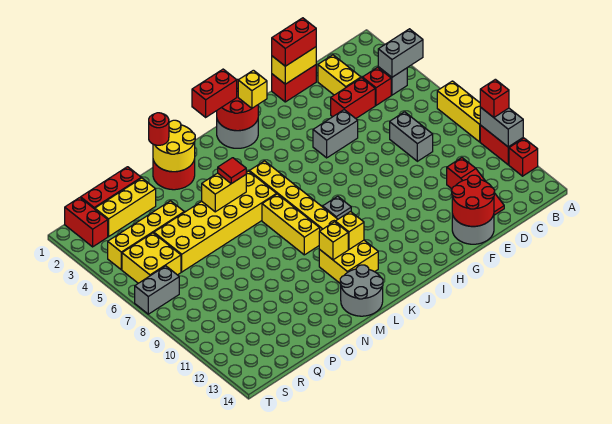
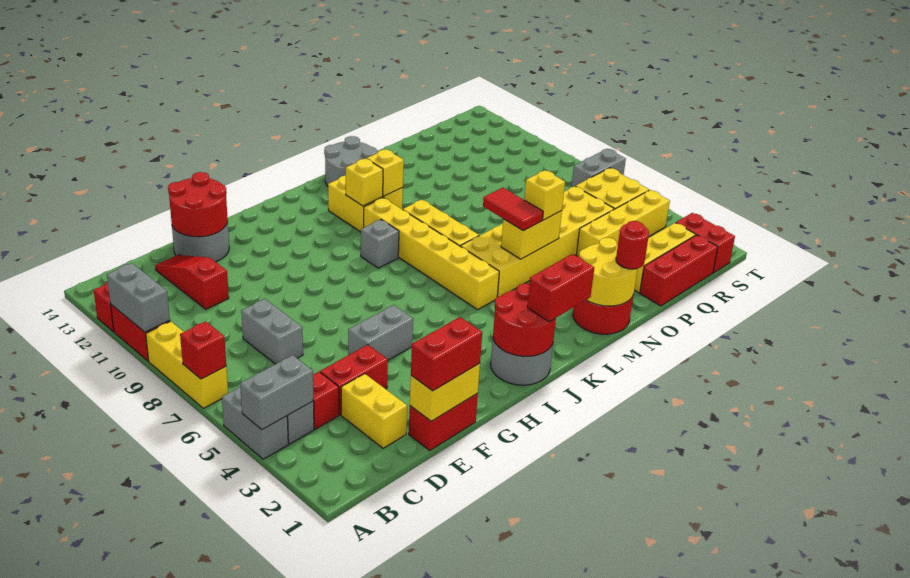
none -> grey brick A4:A5 level 1
red brick A10 level 3 -> red brick A7 level 2
yellow brick I2 level 3 -> yellow brick N5 level 3
red tile M5 level 3 -> red tile M5:M6 level 3

